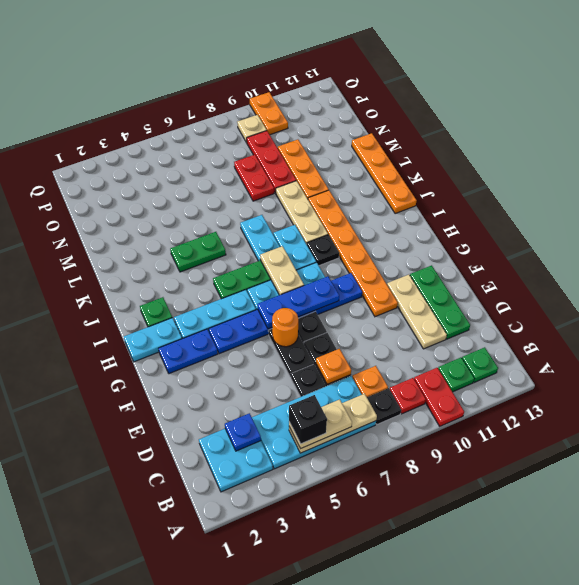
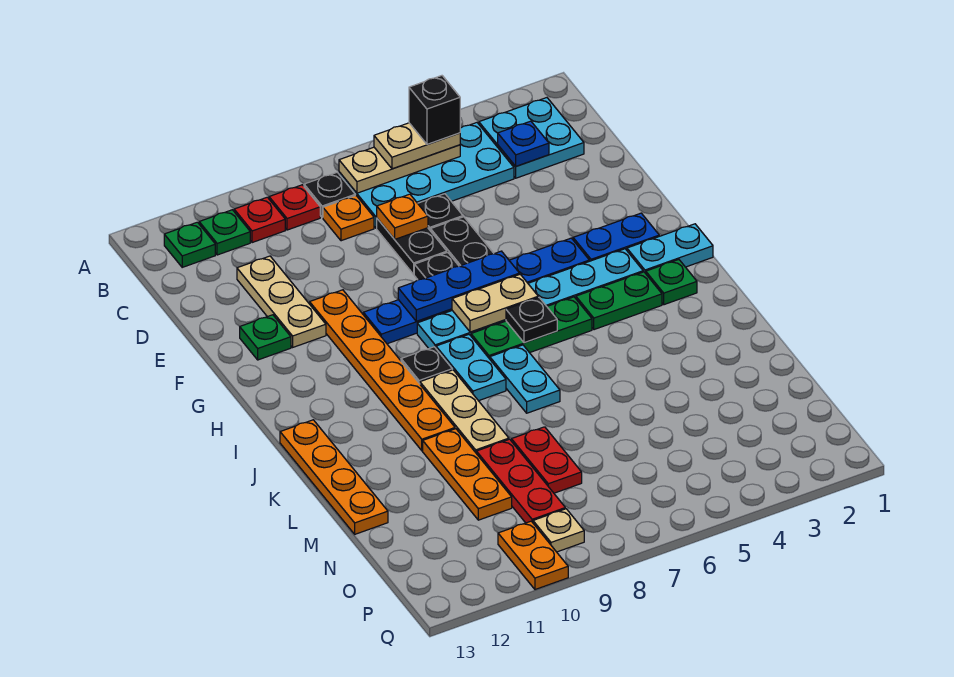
red plate A10:B10 level 1 -> red plate B10 level 1
green plate D12:F12 level 1 -> green plate F12 level 1
orange round brick F6 level 2 -> none
tan plate H7:I7 level 2 -> tan plate H6:H7 level 2
none -> black plate I6 level 2
green plate K4:K5 level 1 -> green plate I3:I4 level 1

